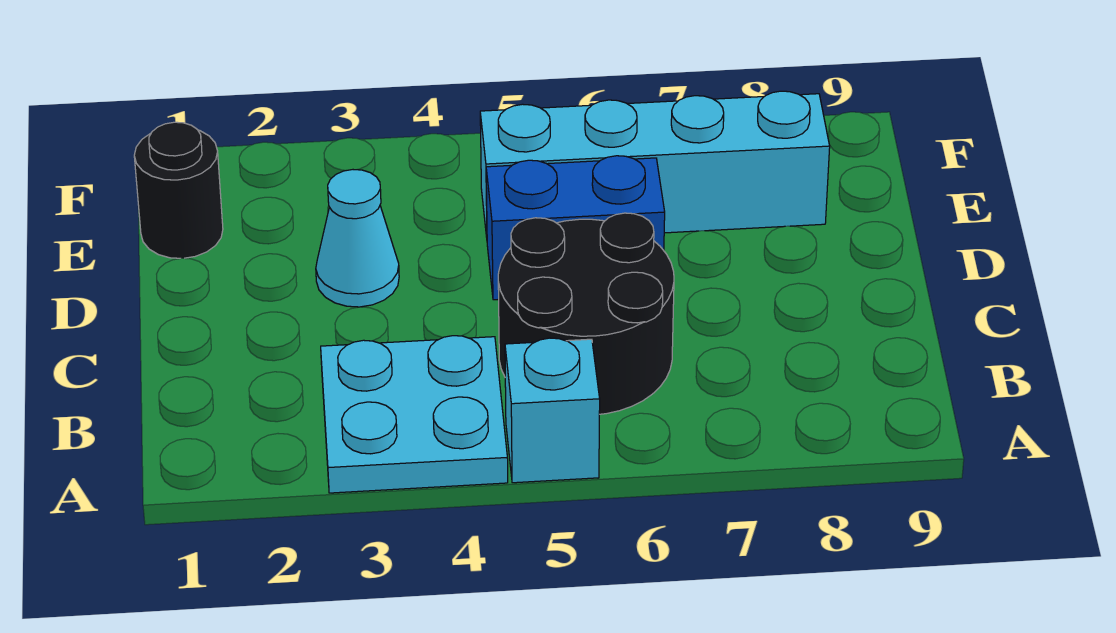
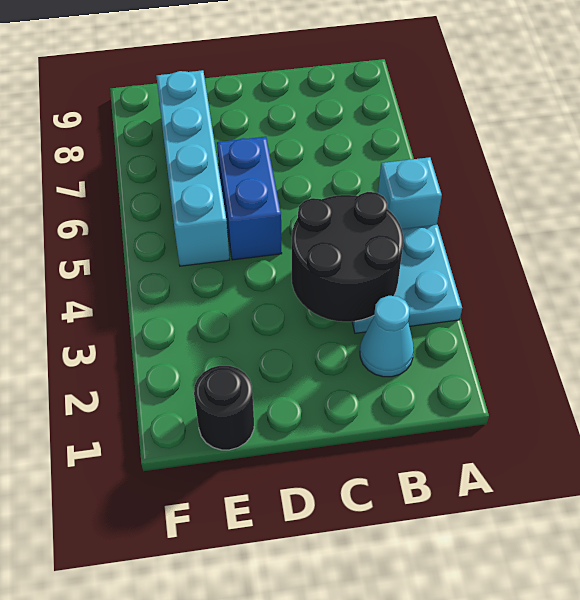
black round brick B5:C6 level 1 -> black round brick B3:C4 level 2
cyan cone D3 level 1 -> cyan cone B2 level 1

